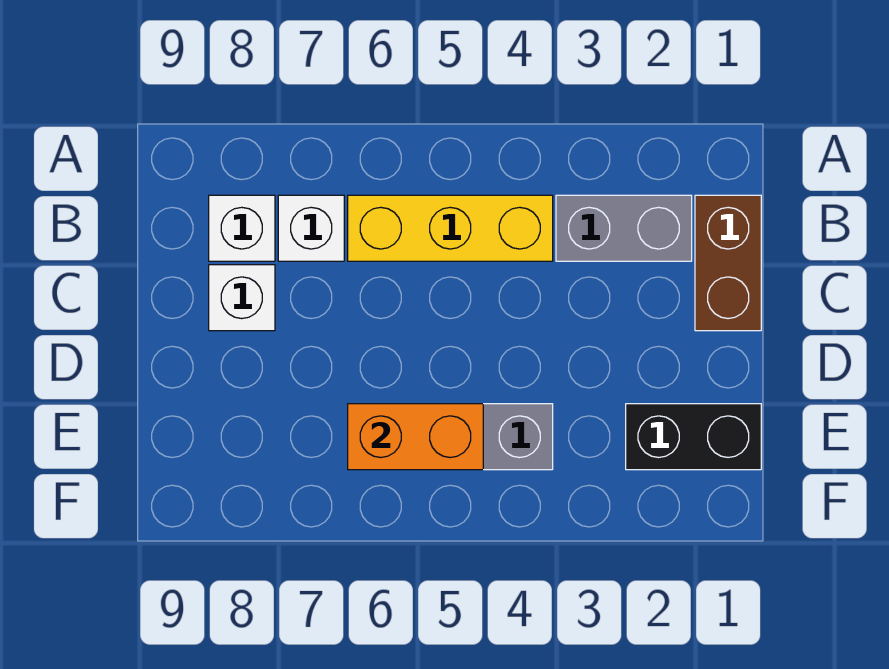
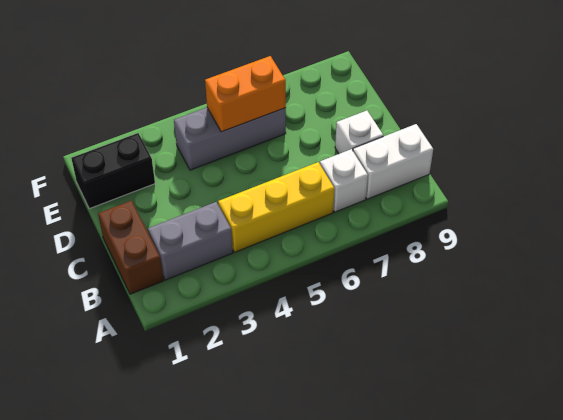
white brick B8 level 1 -> white brick B8:B9 level 1

